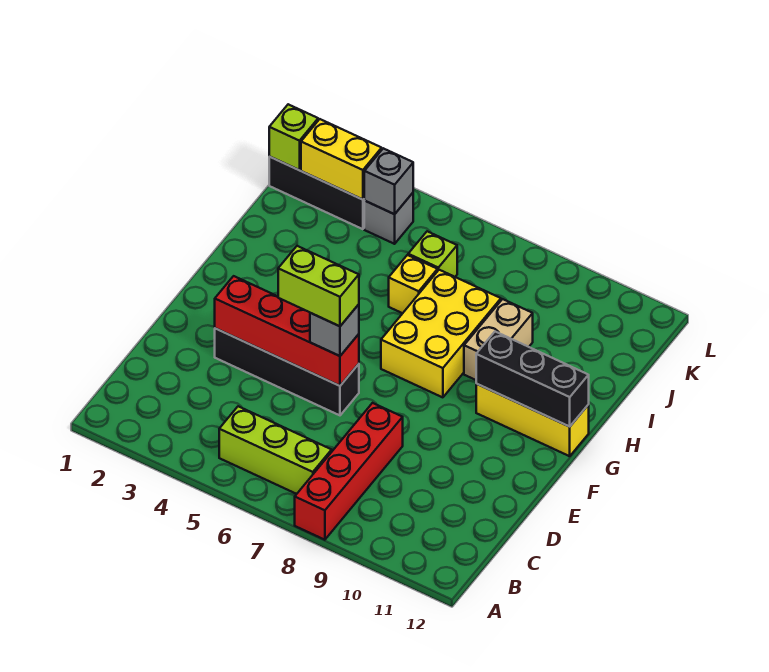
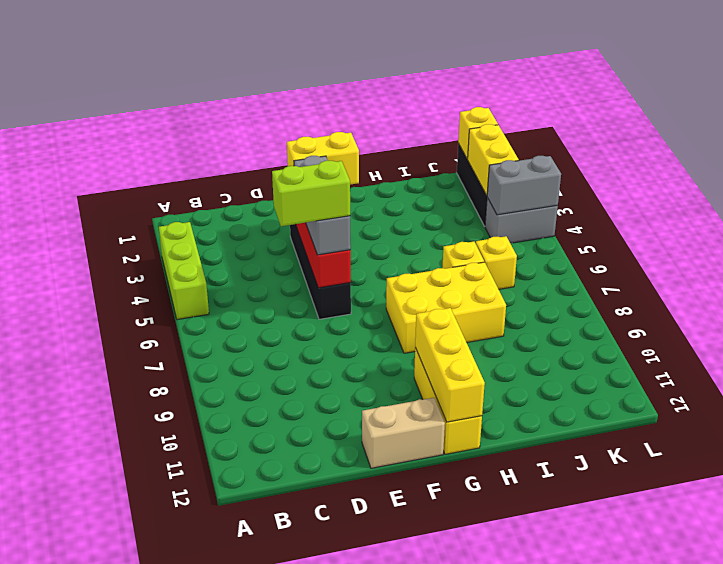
red brick A8:D8 level 1 -> none
lime brick B5:B7 level 1 -> lime brick A3:A5 level 1
none -> yellow brick E3:F3 level 3
lime brick E5:E6 level 4 -> lime brick D6:E6 level 4
grey brick E6 level 3 -> grey brick E4:E6 level 3
black brick G10:G12 level 2 -> yellow brick G10:G12 level 2
tan brick H9:I9 level 1 -> tan brick E12:F12 level 1
lime brick J6 level 1 -> yellow brick J6 level 1
lime brick K1 level 2 -> yellow brick K1 level 2
grey brick K4 level 1 -> grey brick K4:L4 level 1
grey brick K4 level 2 -> grey brick K4:L4 level 2

